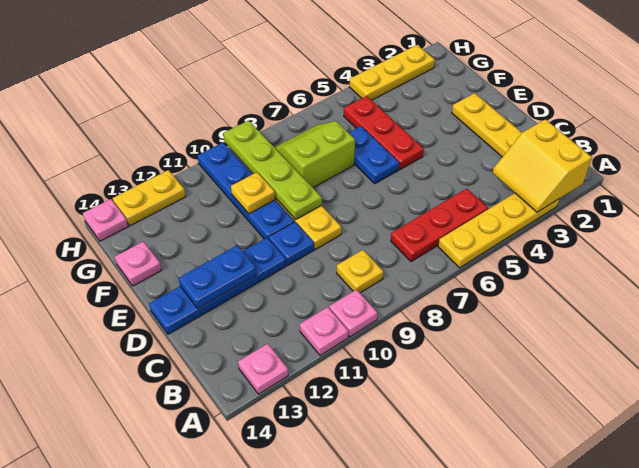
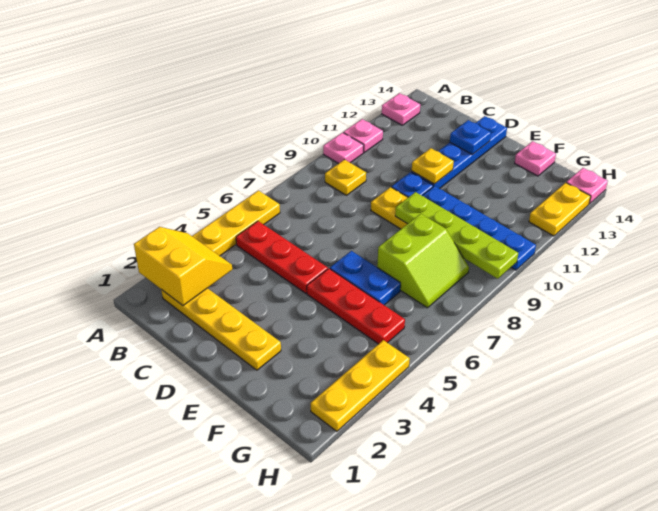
red plate B5:B7 level 1 -> red plate B5:D5 level 1
blue plate D12:D13 level 2 -> blue plate D13 level 2
yellow plate F10 level 2 -> yellow plate D11 level 2

